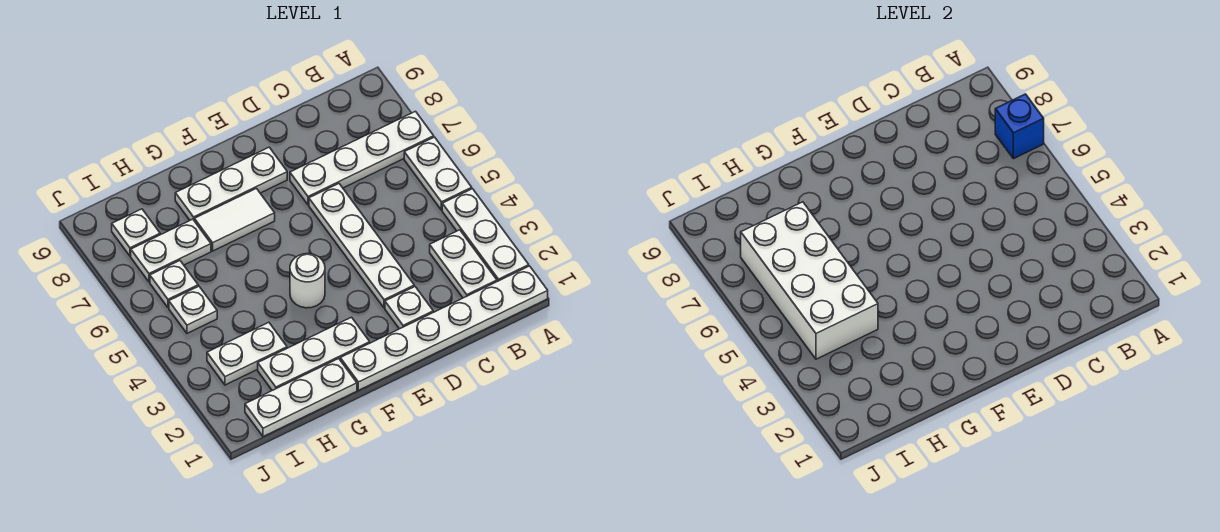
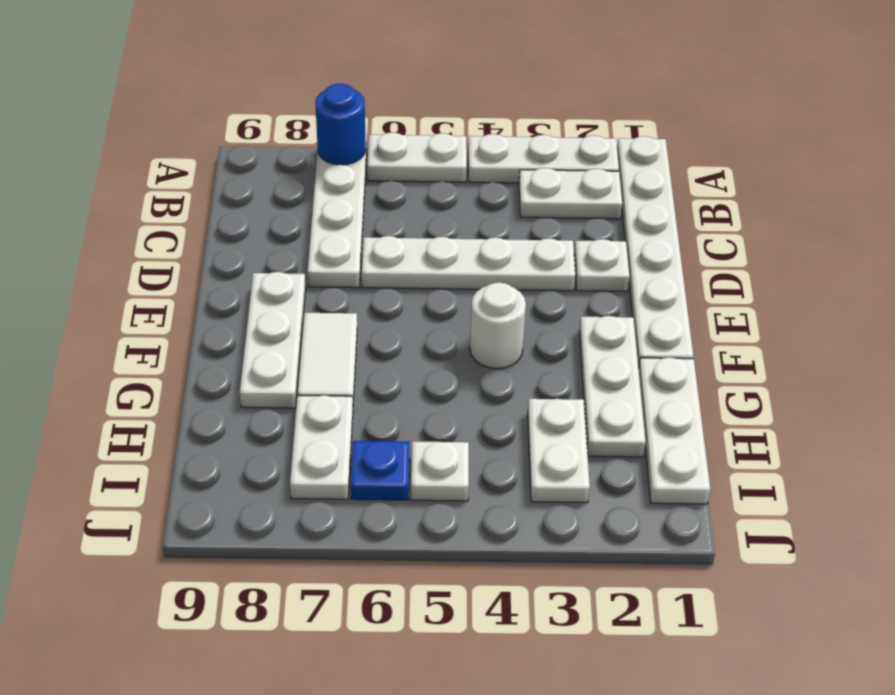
blue brick A7 level 2 -> blue round brick A7 level 2
white brick H4:I7 level 2 -> none
white plate I6 level 1 -> blue plate I6 level 1
white plate I8 level 1 -> none

